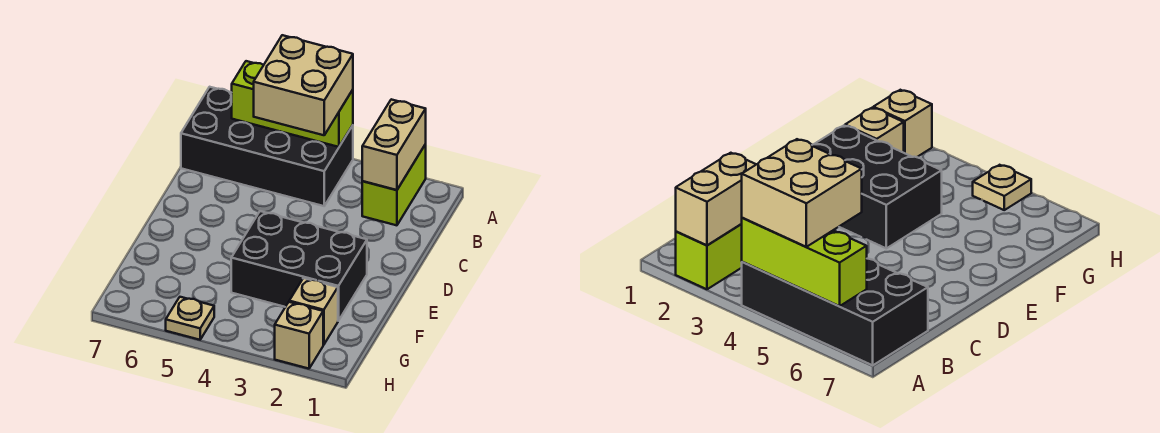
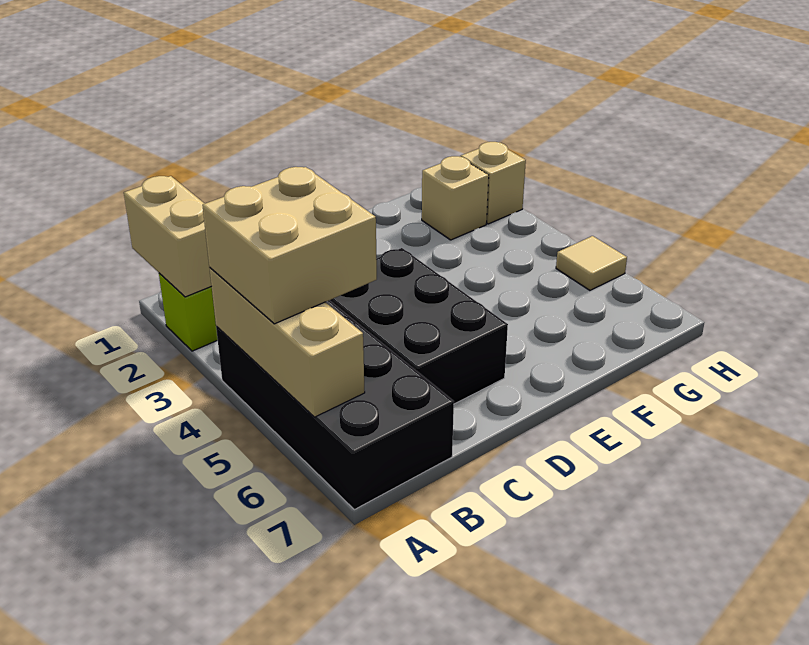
tan brick A2:B2 level 2 -> tan brick A1:A2 level 2
lime brick A4:A6 level 2 -> tan brick A4:A6 level 2
black brick E2:F4 level 1 -> black brick C4:D6 level 1
tan plate H5 level 1 -> tan tile H5 level 1

